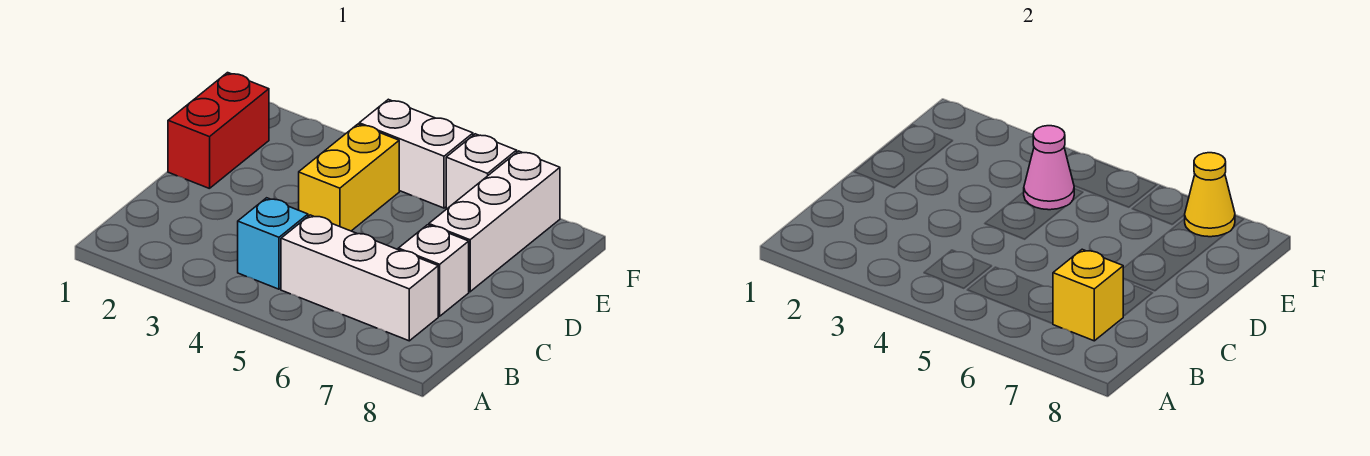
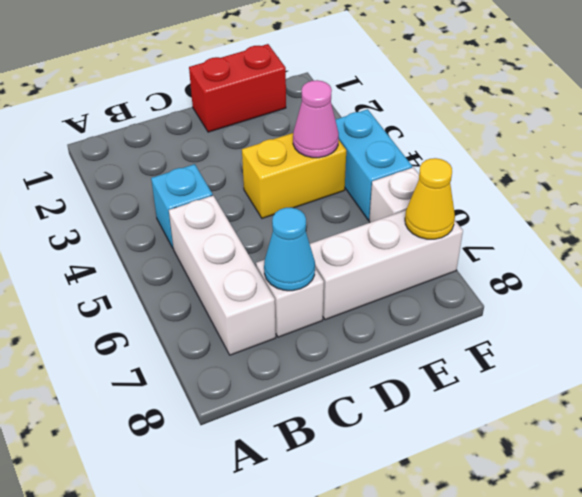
yellow brick B7 level 2 -> none
none -> cyan cone C7 level 2
white brick F4:F5 level 1 -> cyan brick F4:F5 level 1

